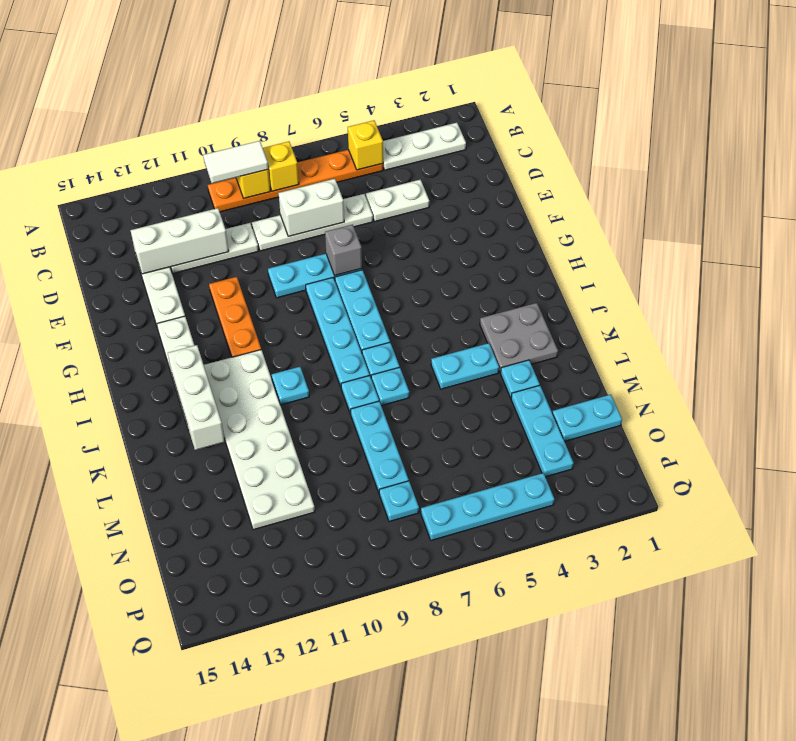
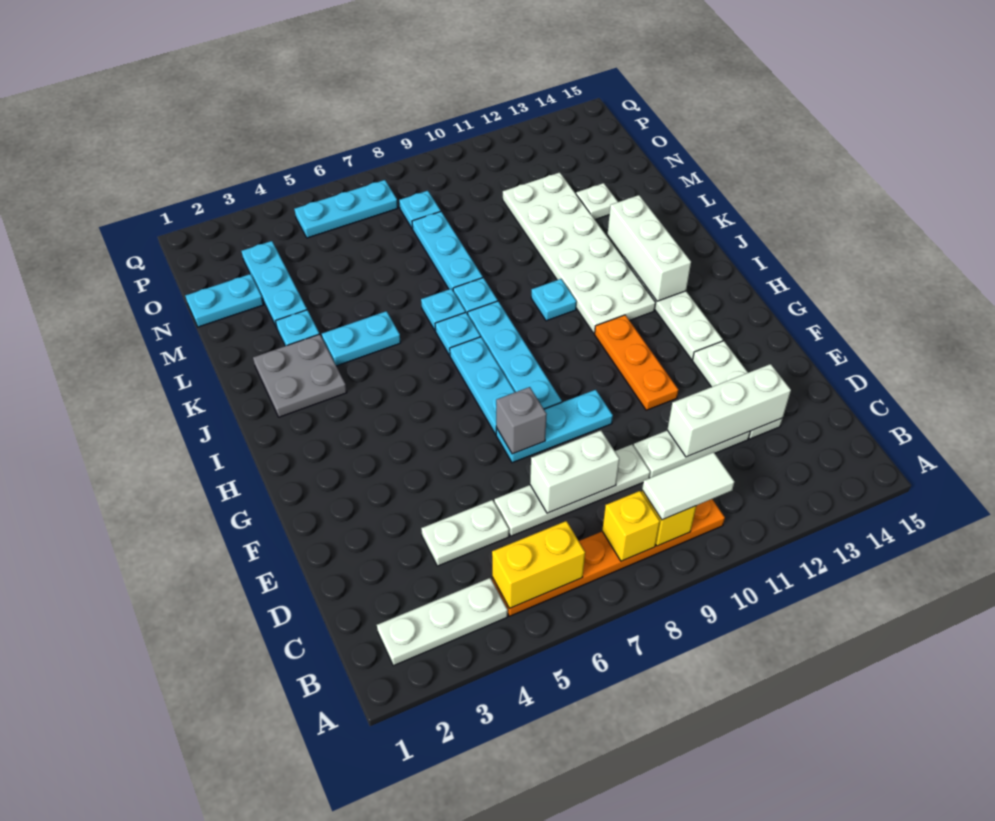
yellow brick B5 level 2 -> yellow brick B5:B6 level 2
none -> white plate M13 level 1
cyan plate P4:P7 level 1 -> cyan plate P5:P7 level 1

